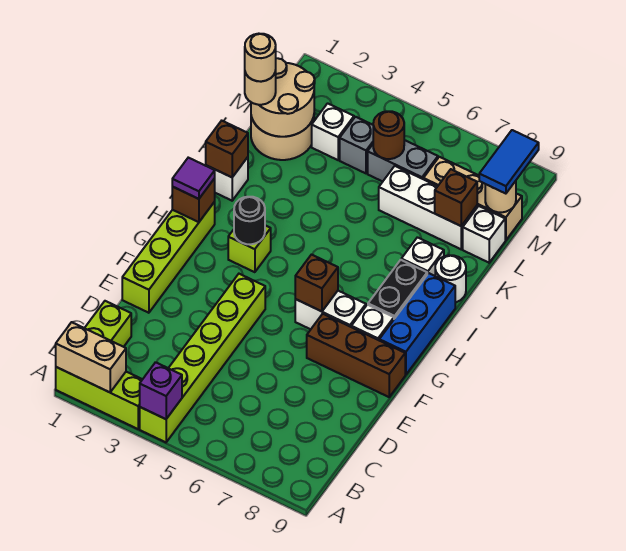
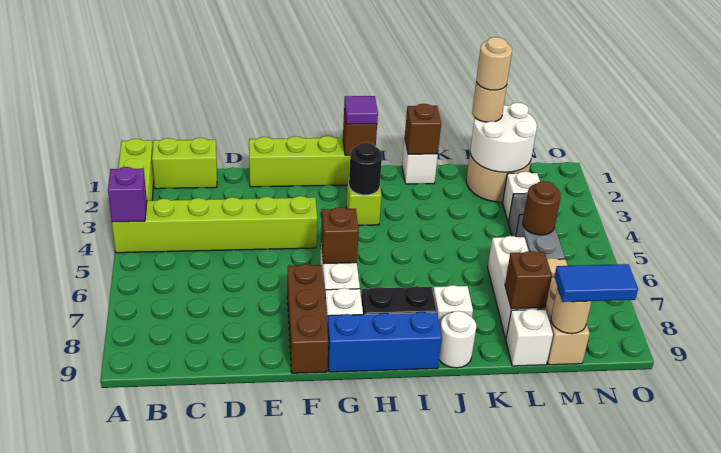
tan brick A1:A2 level 2 -> none
tan round brick L1:M2 level 2 -> white round brick L1:M2 level 2

